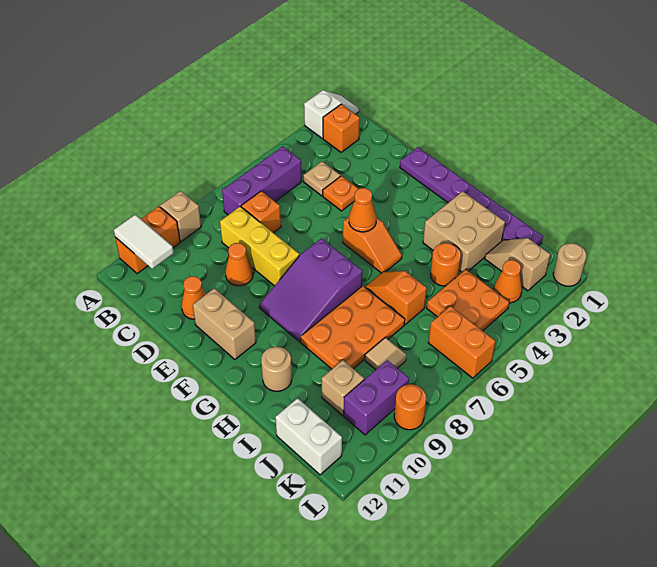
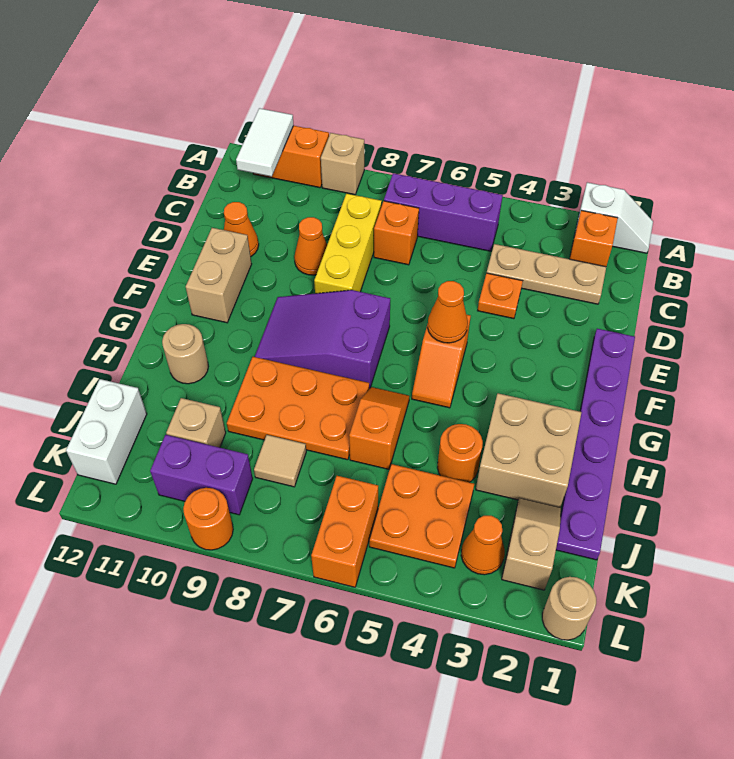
tan plate C4 level 1 -> tan plate C2:C4 level 1

